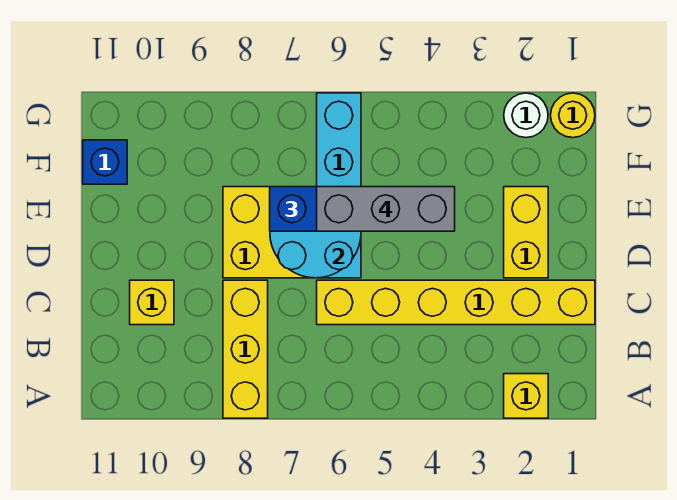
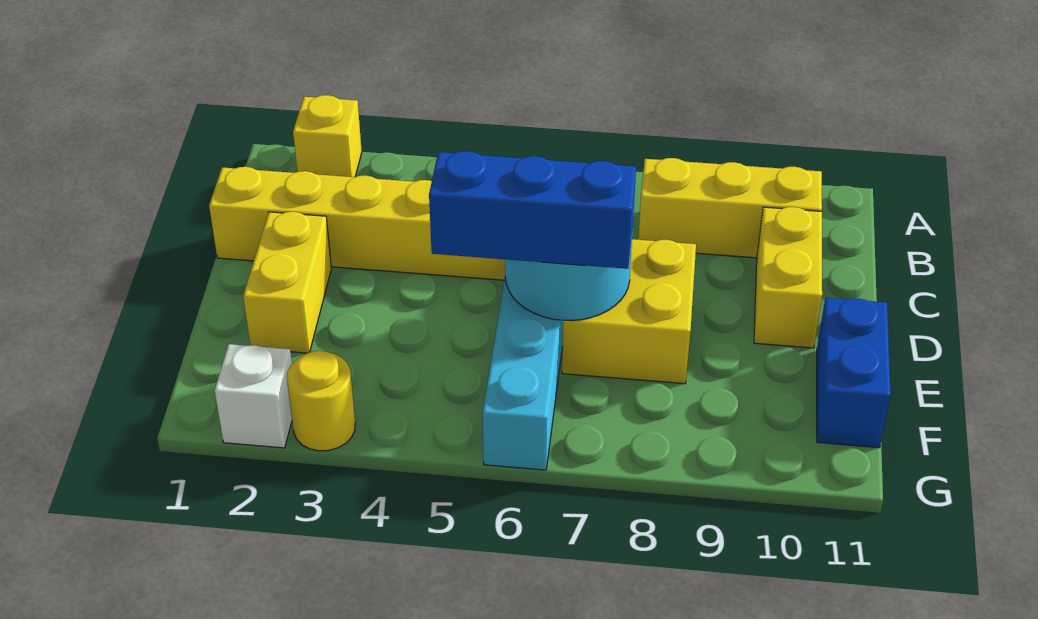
yellow brick A8:C8 level 1 -> yellow brick B8:B10 level 1
yellow brick C10 level 1 -> yellow brick C10:D10 level 1
grey brick E4:E6 level 4 -> none
blue brick F11 level 1 -> blue brick E11:F11 level 1
yellow round brick G1 level 1 -> yellow round brick G3 level 1
white round brick G2 level 1 -> white brick G2 level 1

